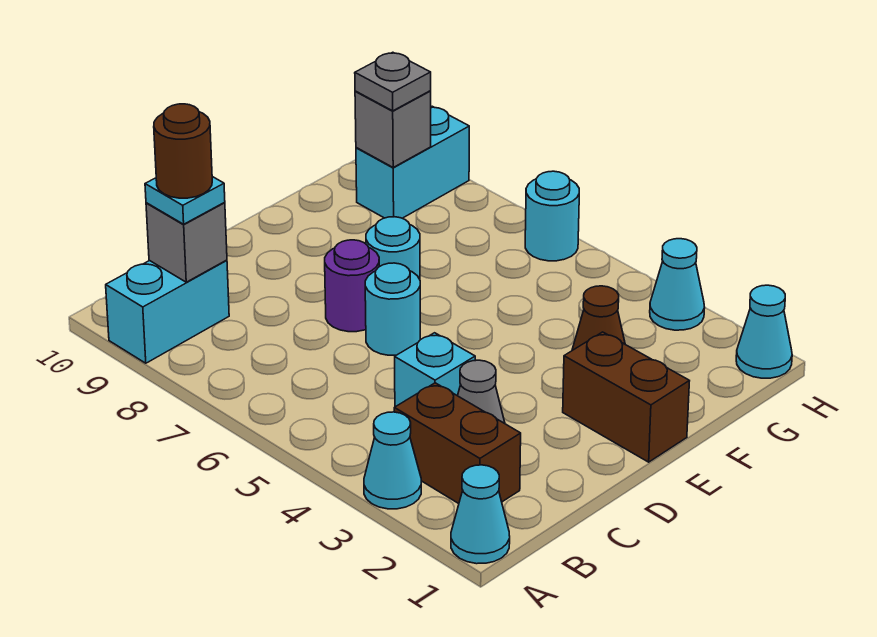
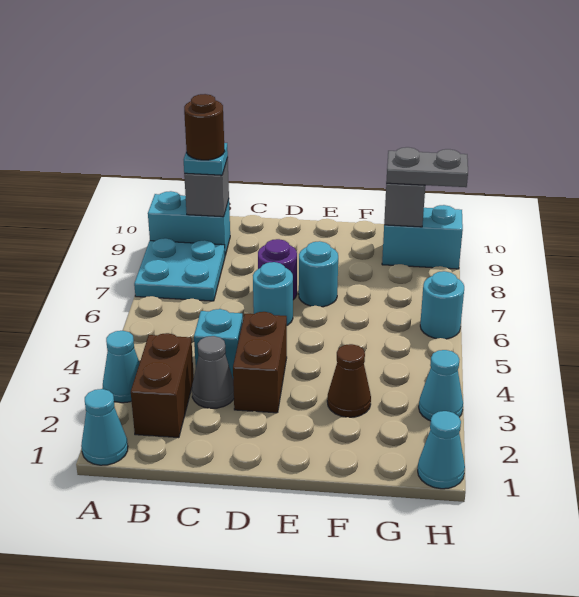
none -> cyan plate A7:B8 level 1
brown brick E1:E2 level 1 -> brown brick D3:D4 level 1
grey plate G9 level 3 -> grey plate G9:H9 level 3

